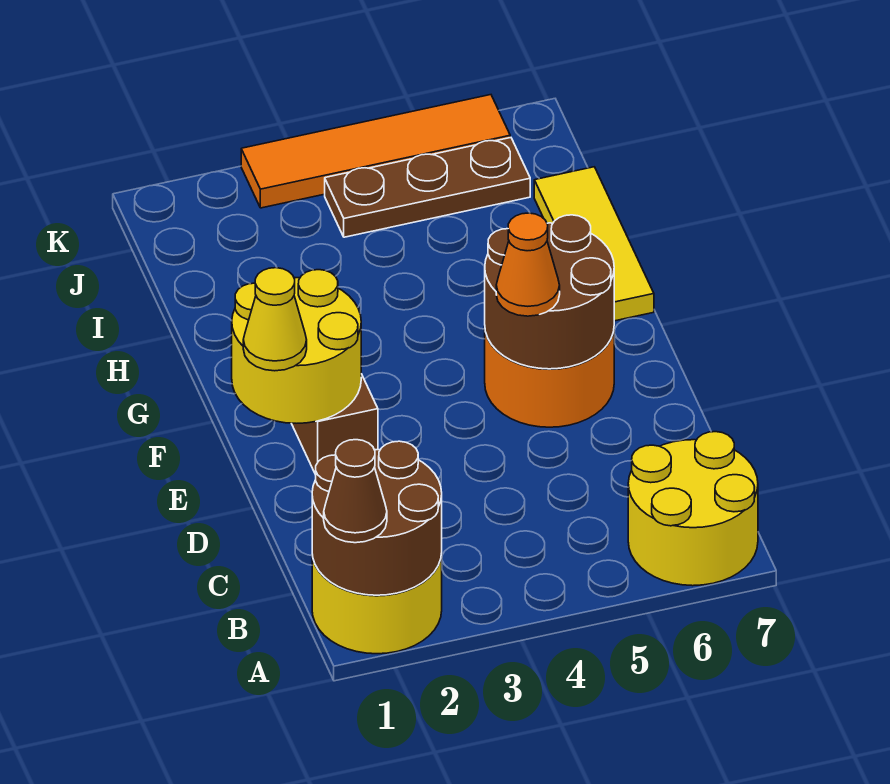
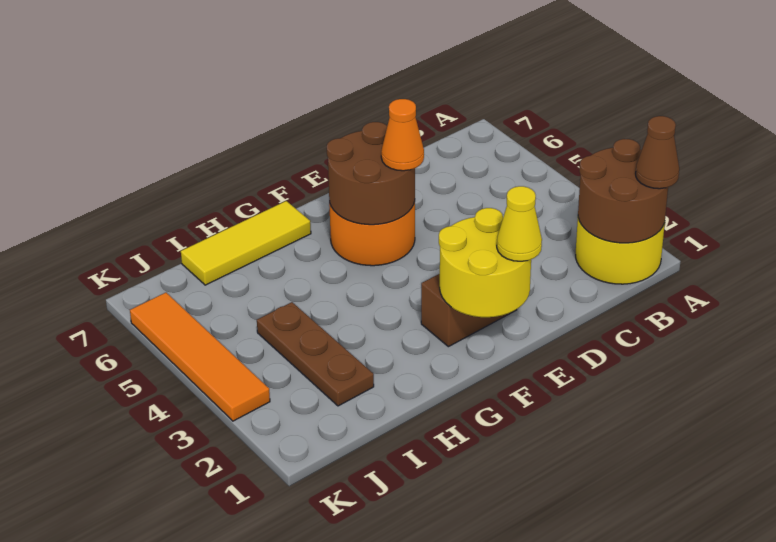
yellow round brick A6:B7 level 1 -> none
brown plate J4:J6 level 1 -> brown plate I2:I4 level 1

